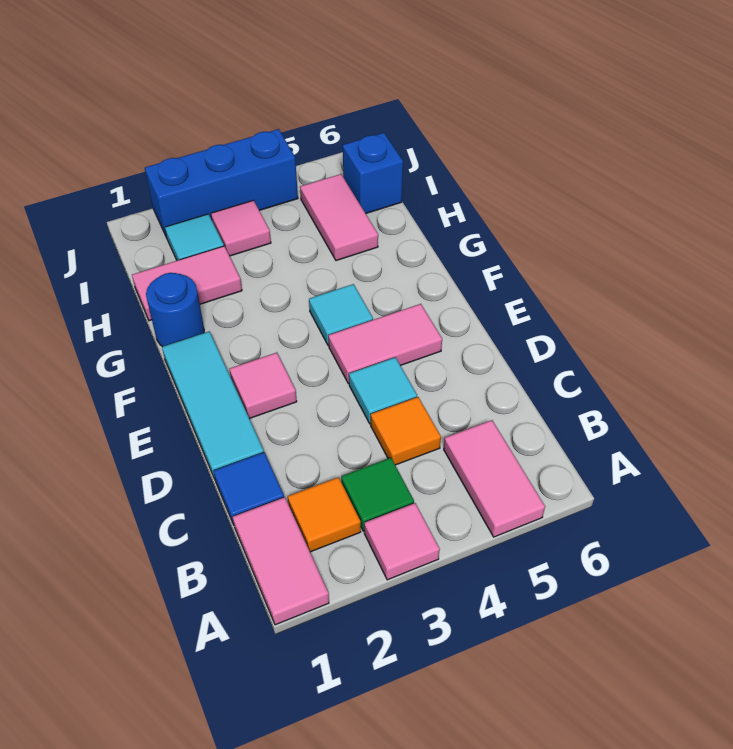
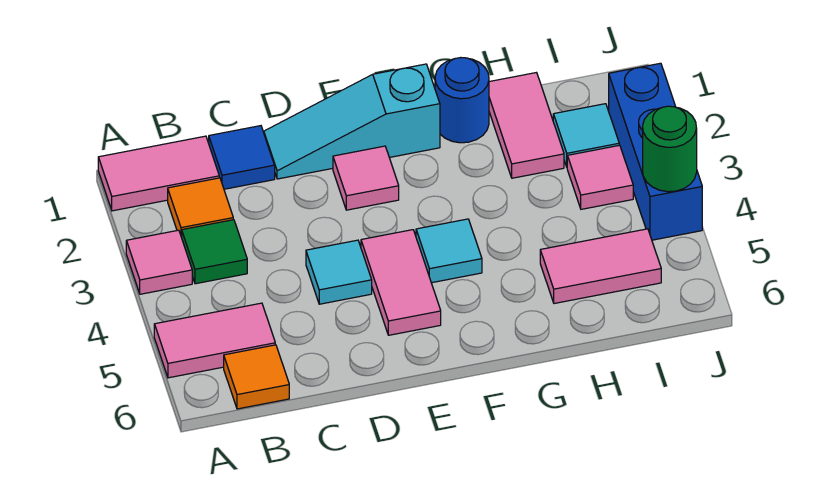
orange tile C4 level 1 -> orange tile B6 level 1
cyan tile D1:F1 level 1 -> cyan slope D1:F1 level 1 top F
blue brick I6 level 1 -> none
none -> green round brick J4 level 2

